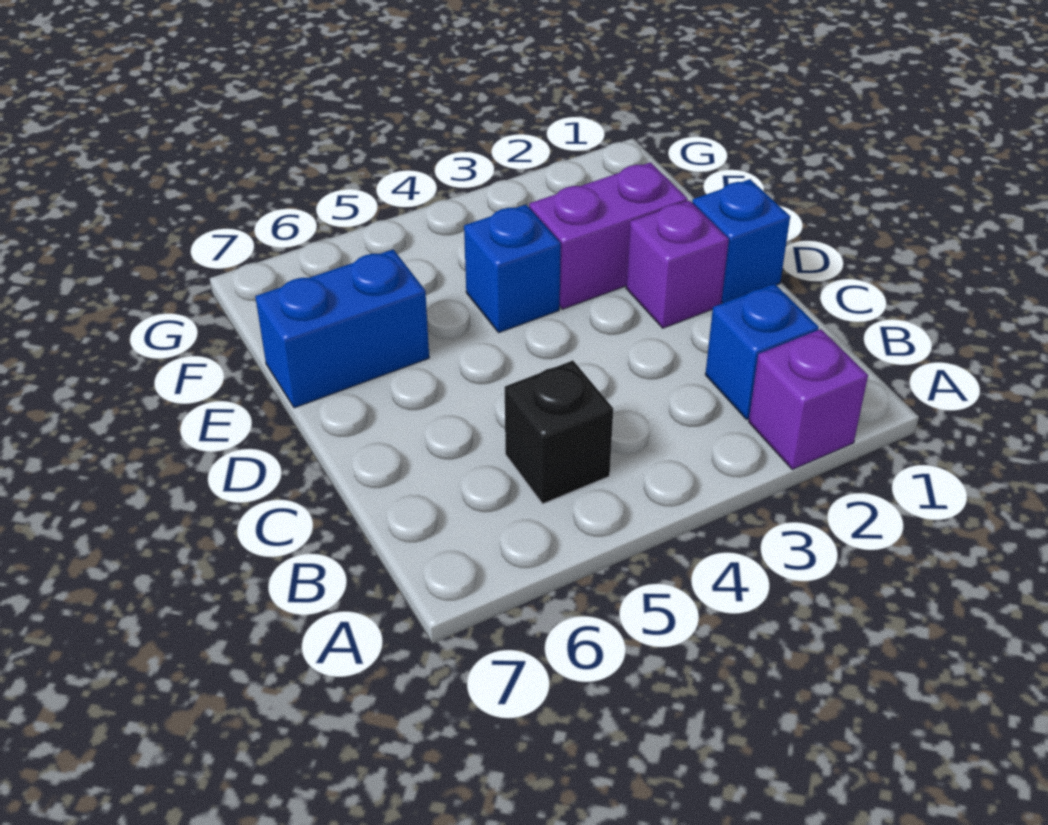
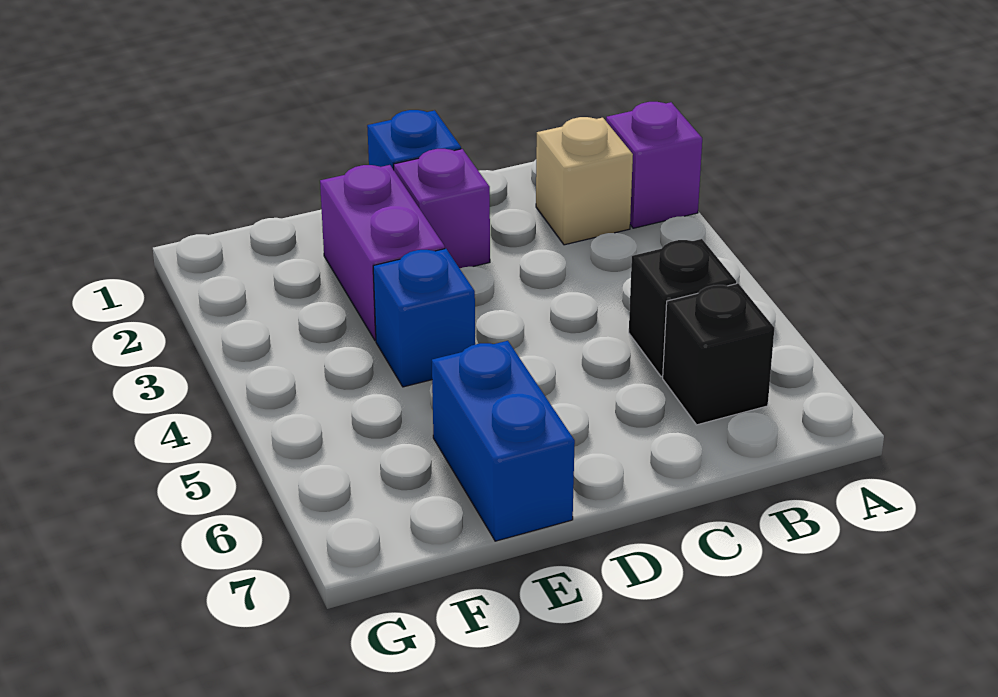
blue brick B2 level 1 -> tan brick B2 level 1
none -> black brick B6 level 1

